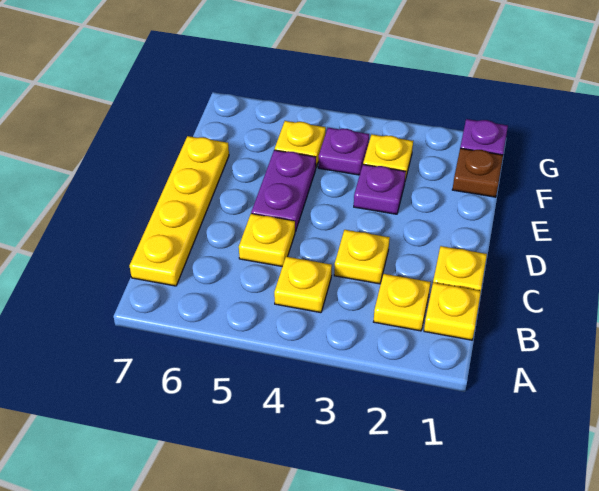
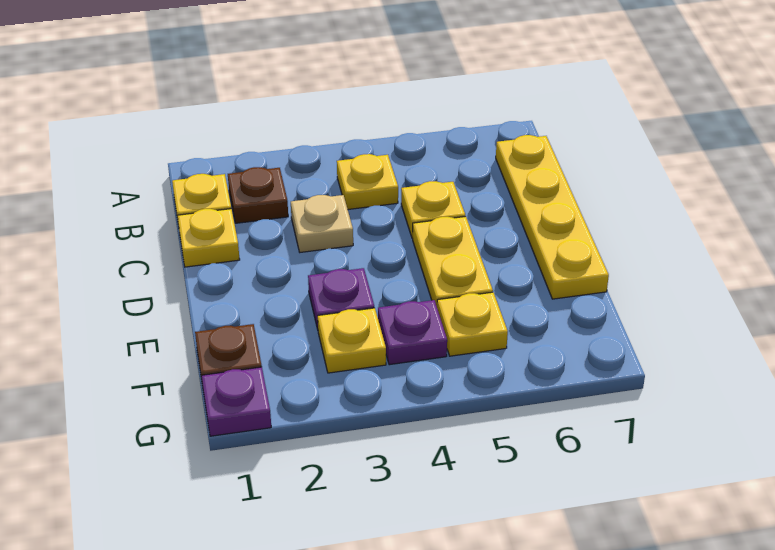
yellow plate B2 level 1 -> brown plate B2 level 1
yellow plate C3 level 1 -> tan plate C3 level 1
purple plate D5:E5 level 1 -> yellow plate D5:E5 level 1

